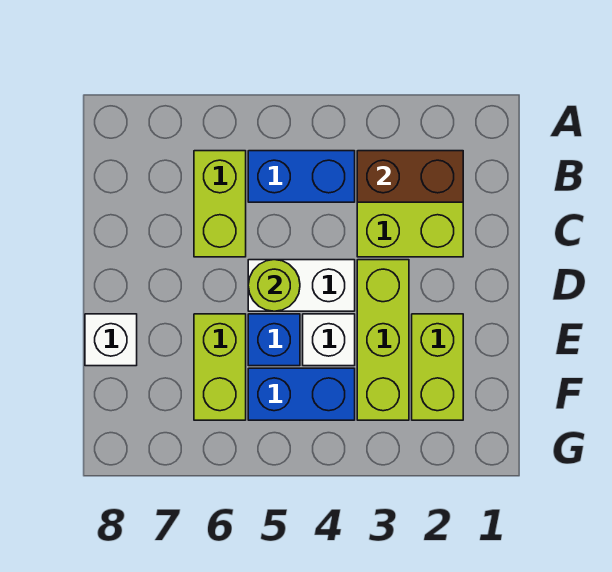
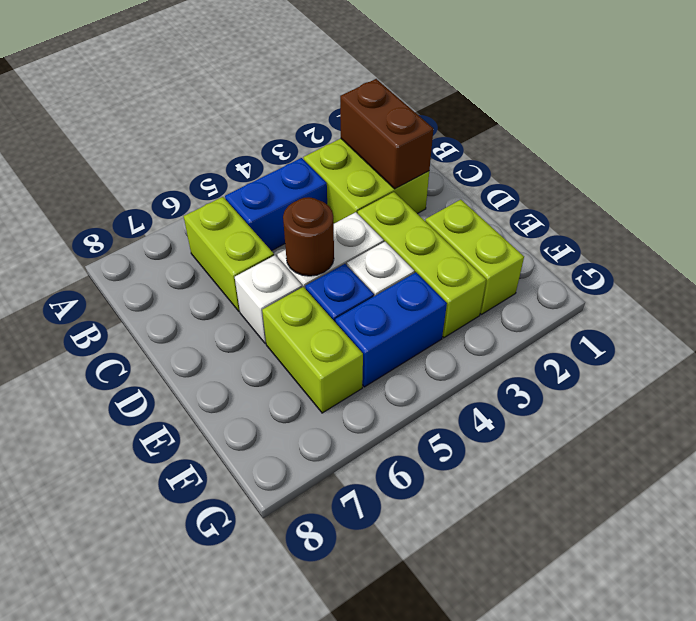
brown brick B2:B3 level 2 -> brown brick B2:C2 level 2
lime round brick D5 level 2 -> brown round brick D5 level 2
white brick E8 level 1 -> white brick D6 level 1

